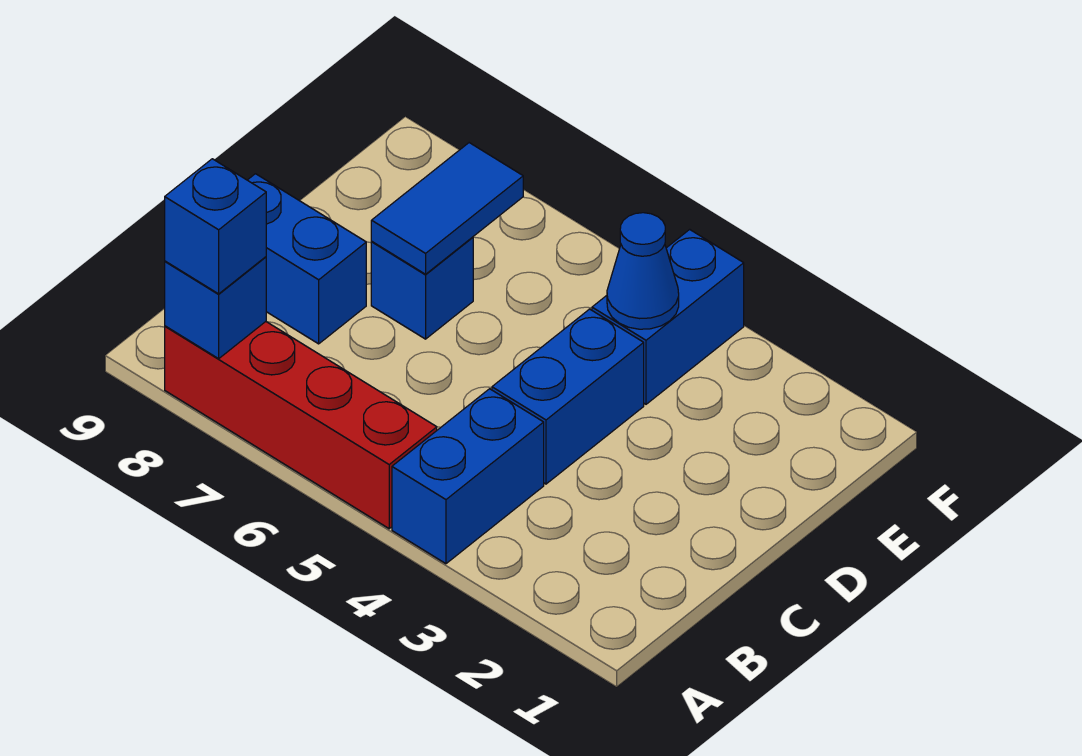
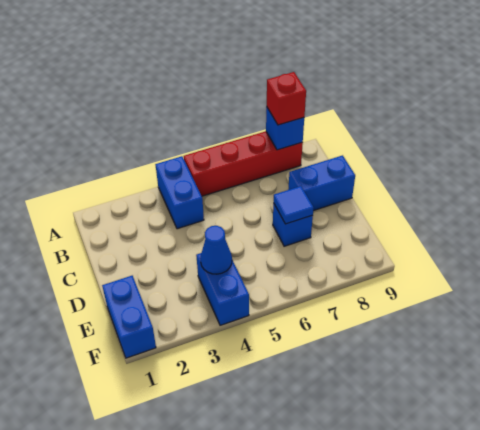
blue brick A8 level 3 -> red brick A8 level 3
blue brick C4:D4 level 1 -> blue brick E1:F1 level 1
blue tile D7:E7 level 2 -> blue tile D7 level 2

